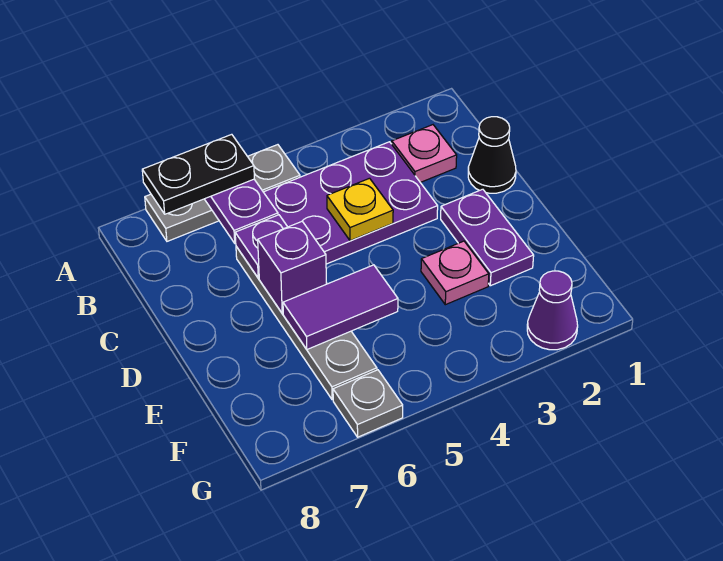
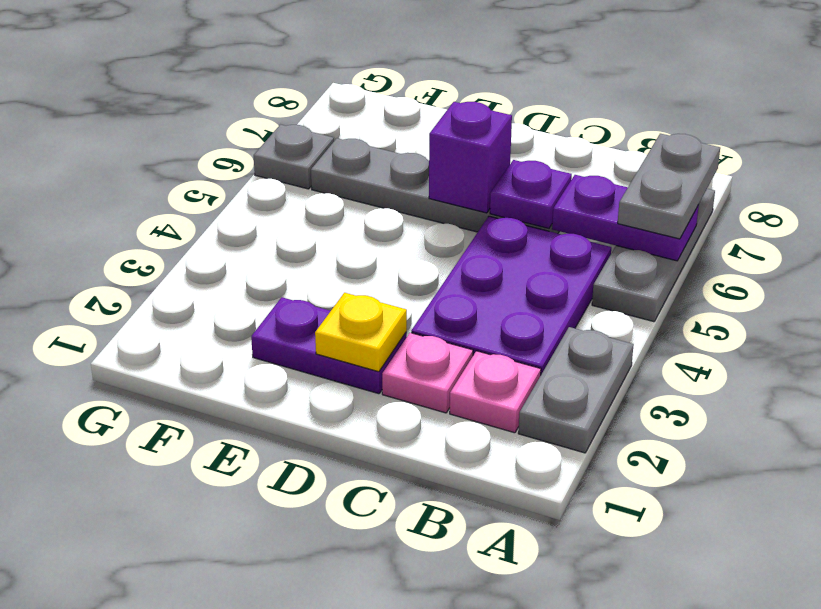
none -> grey plate A2:A3 level 1
black plate A6:A7 level 3 -> grey plate A6:A7 level 3
black cone C1 level 1 -> none
yellow plate C4 level 2 -> yellow plate D2 level 2
pink plate E3 level 1 -> pink plate C2 level 1
purple tile E5:E6 level 2 -> none
purple cone G2 level 1 -> none

